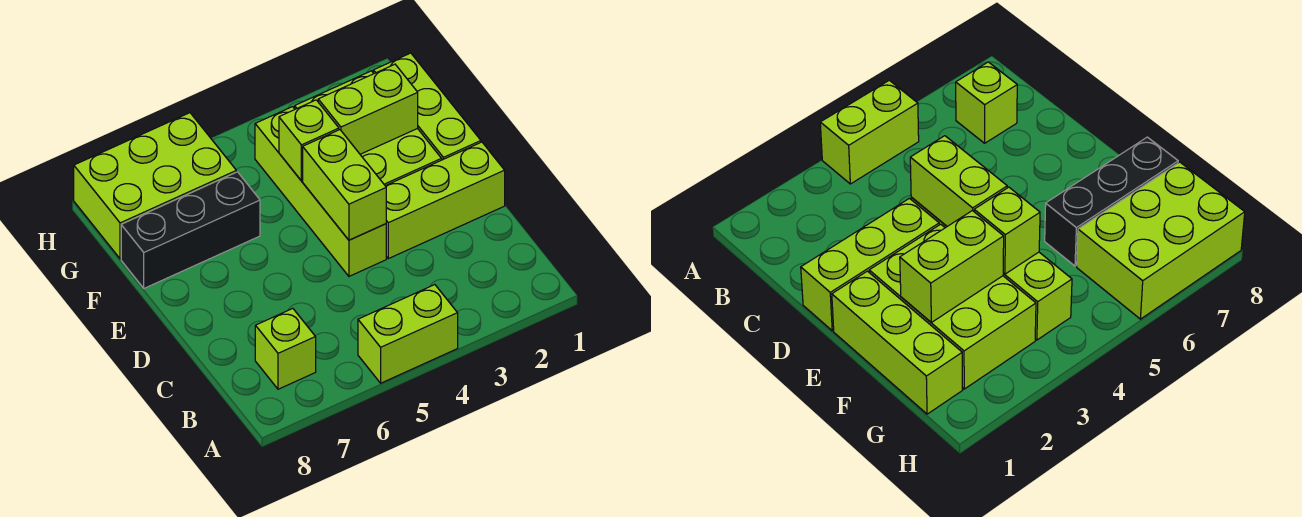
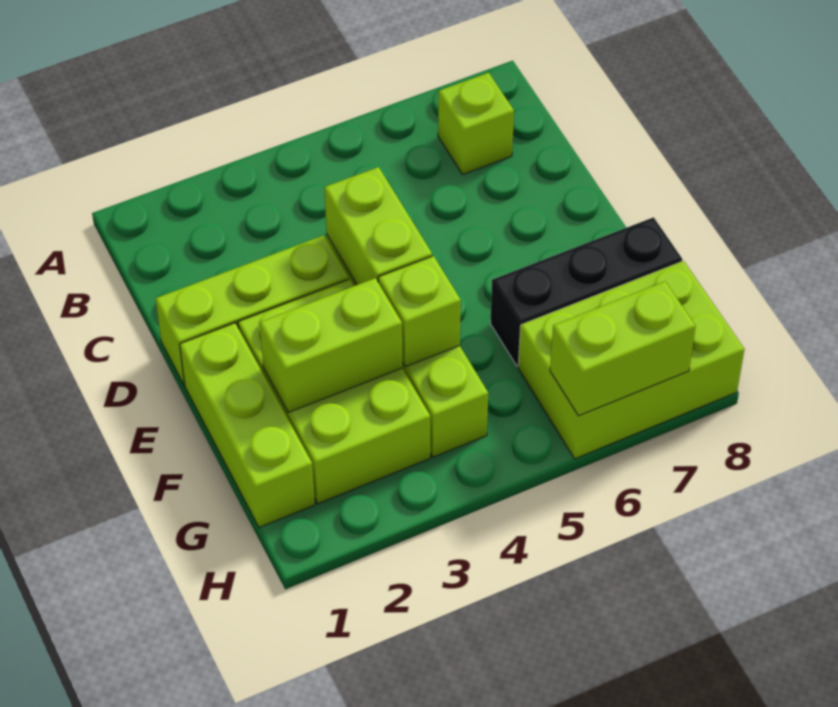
lime brick A4:A5 level 1 -> lime brick H6:H7 level 2

